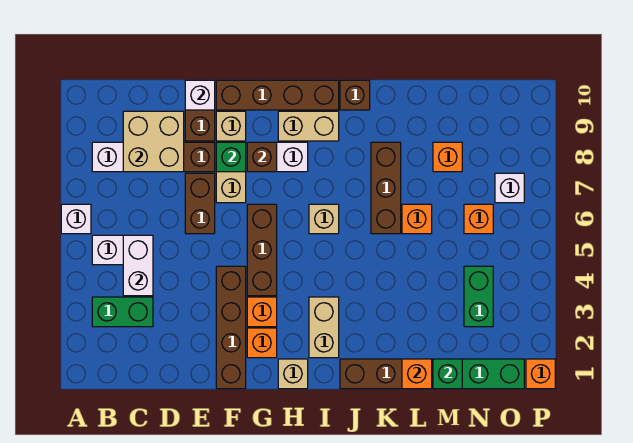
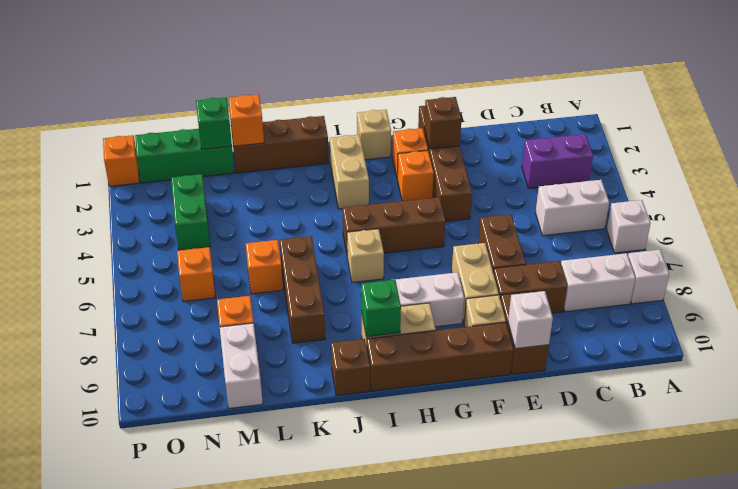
green brick B3:C3 level 1 -> purple brick B3:C3 level 1
white brick C4:C5 level 2 -> white brick M9:M10 level 1
tan brick C8:D9 level 2 -> none
green brick F8 level 2 -> green brick I9 level 2
brown brick G4:G6 level 1 -> brown brick G5:I5 level 1
brown brick G8 level 2 -> brown brick F2 level 2
white brick O7 level 1 -> white brick A8 level 1

